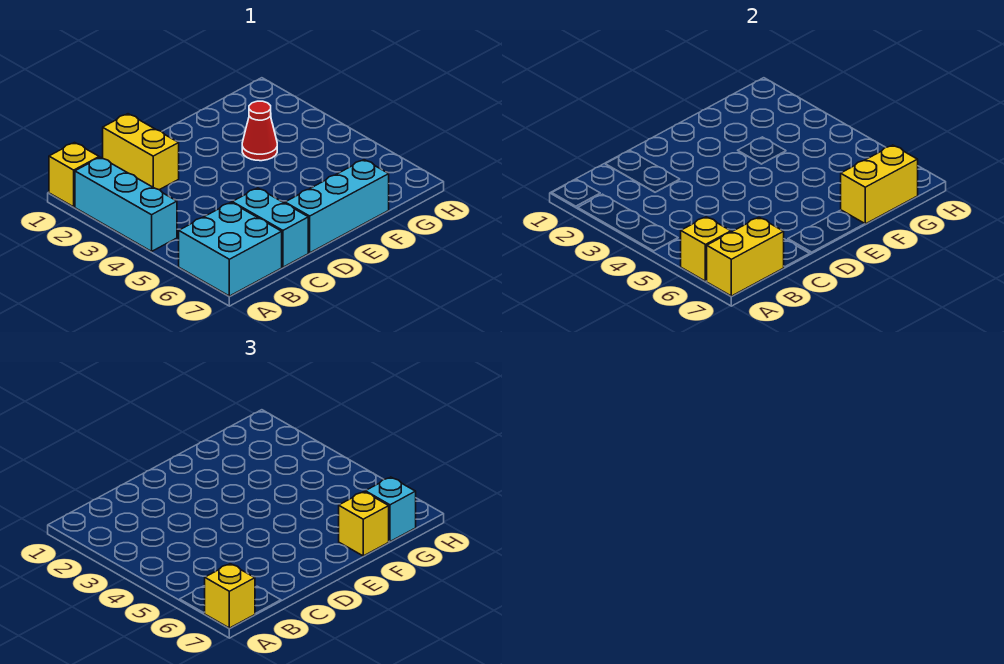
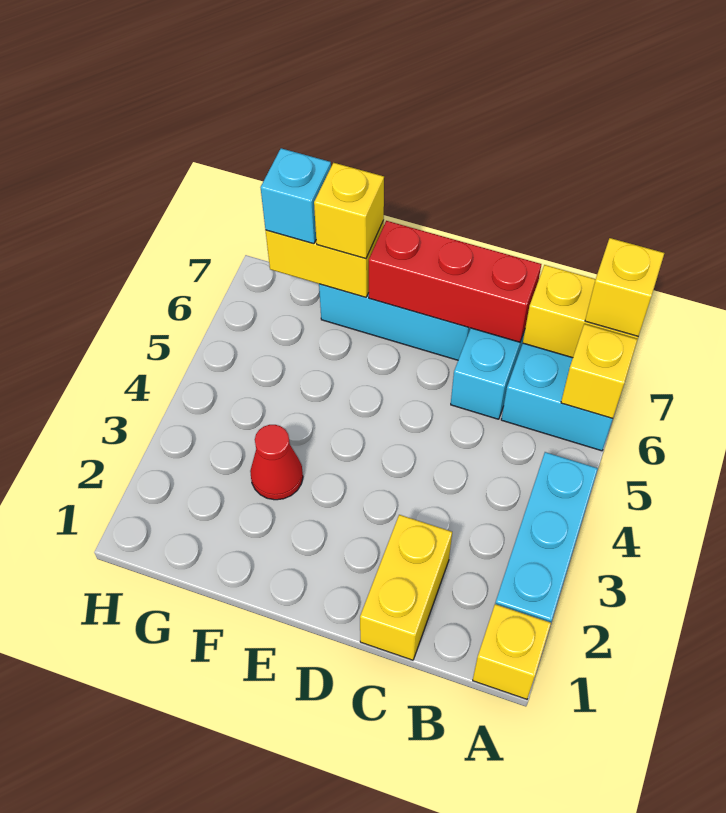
none -> red brick C7:E7 level 2

